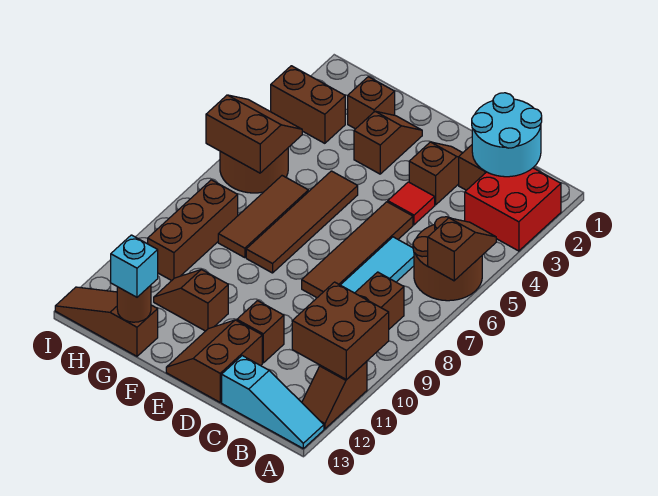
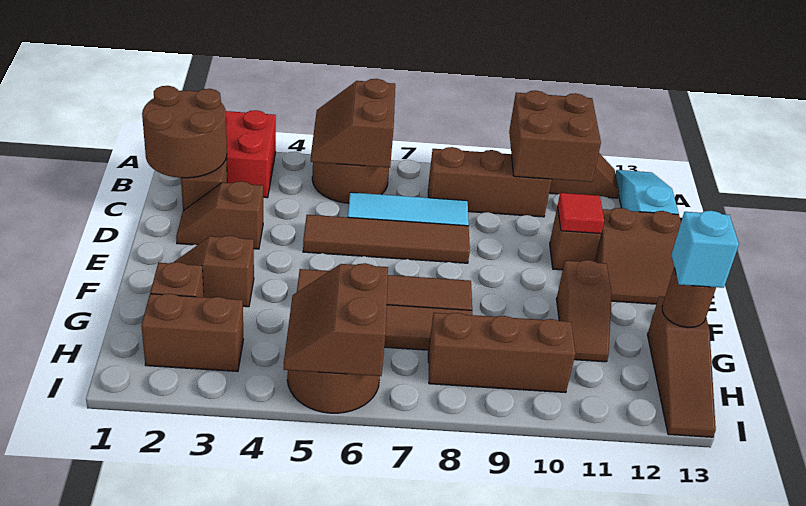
brown slope A5:A6 level 2 top 6 -> brown slope A5:B6 level 2 top 6
cyan round brick B1:C2 level 2 -> brown round brick B1:C2 level 2
red tile D4 level 1 -> red tile D11 level 2
brown brick H3:I3 level 1 -> brown brick H2:H3 level 1

